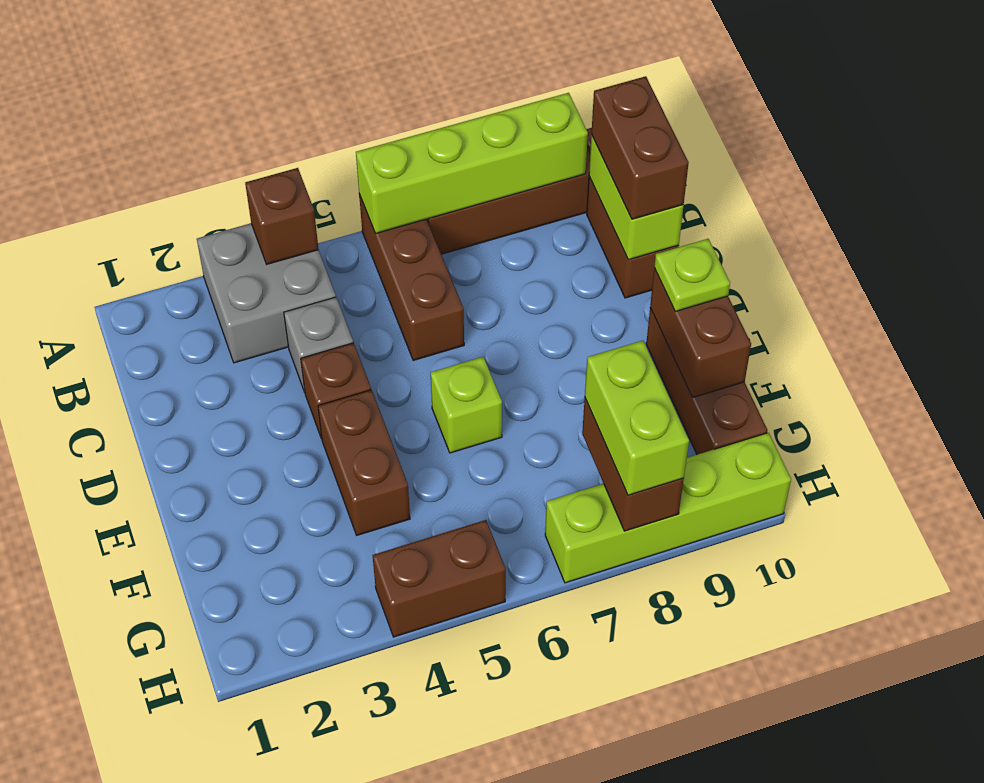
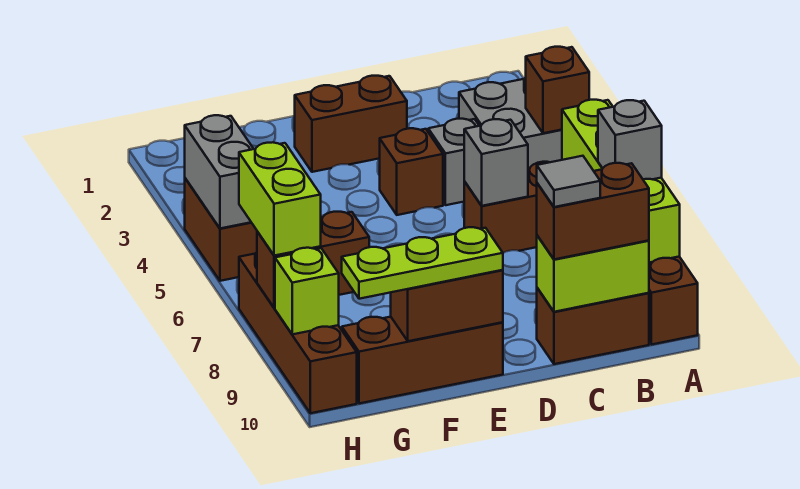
none -> grey brick A8 level 3
none -> grey brick C6 level 2
none -> grey tile C10 level 4
brown brick E4:F4 level 1 -> brown brick D2:E2 level 1
lime brick E6 level 1 -> lime brick H9 level 2
lime plate E10 level 3 -> lime plate E10:G10 level 3
lime brick G8:H8 level 3 -> lime brick H7:H8 level 3
none -> grey brick H4:H5 level 2
lime brick H7:H10 level 1 -> brown brick H7:H10 level 1

